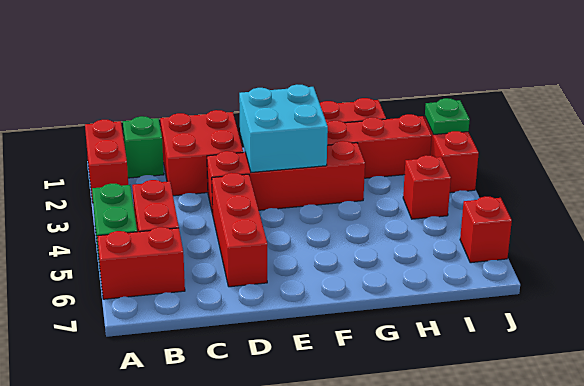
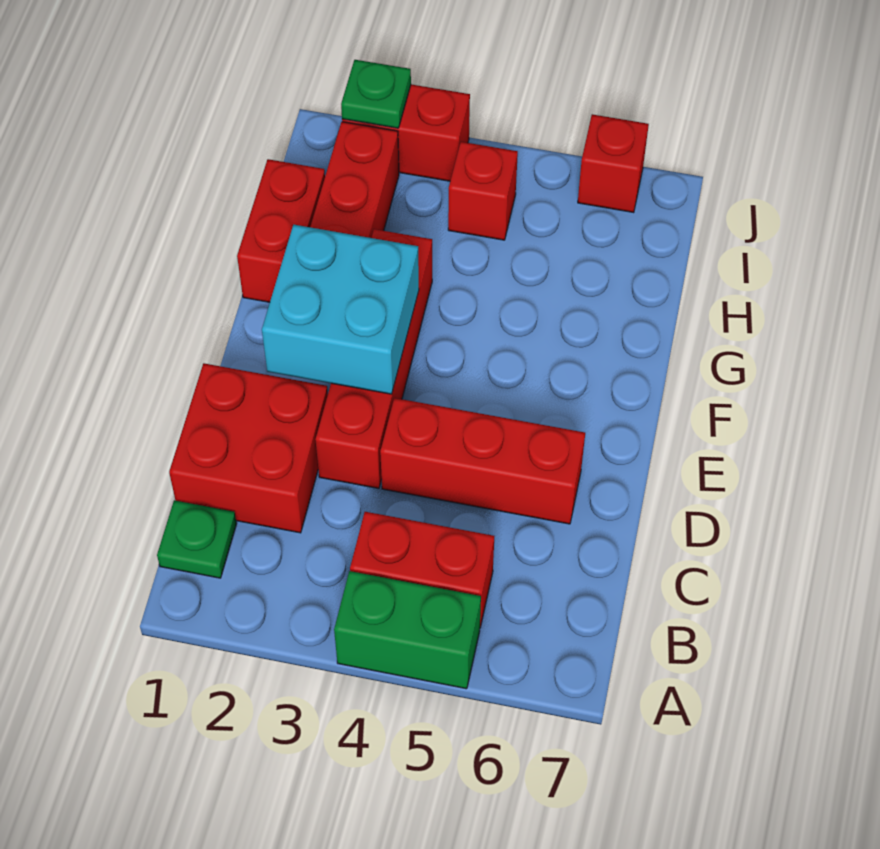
red brick A1:A2 level 1 -> none
red brick A6:B6 level 1 -> none
green brick B1 level 1 -> green plate B1 level 1

